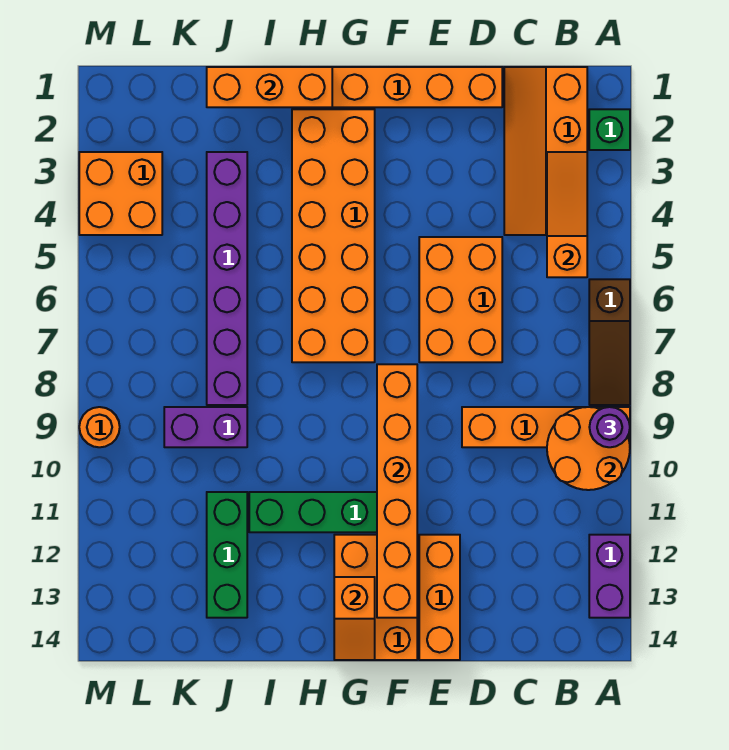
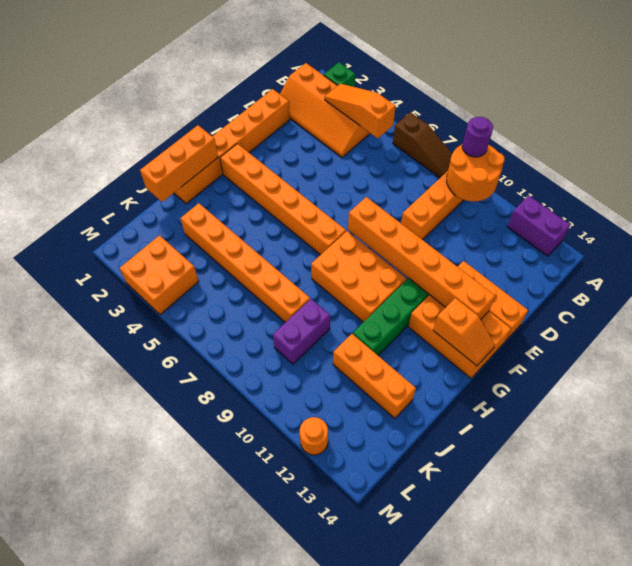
orange brick D5:E7 level 1 -> orange brick G8:H10 level 1
orange brick G2:H7 level 1 -> orange brick G2:G7 level 1
purple brick J3:J8 level 1 -> orange brick J3:J8 level 1
green brick J11:J13 level 1 -> orange brick J11:J13 level 1
orange round brick M9 level 1 -> orange round brick M12 level 1

